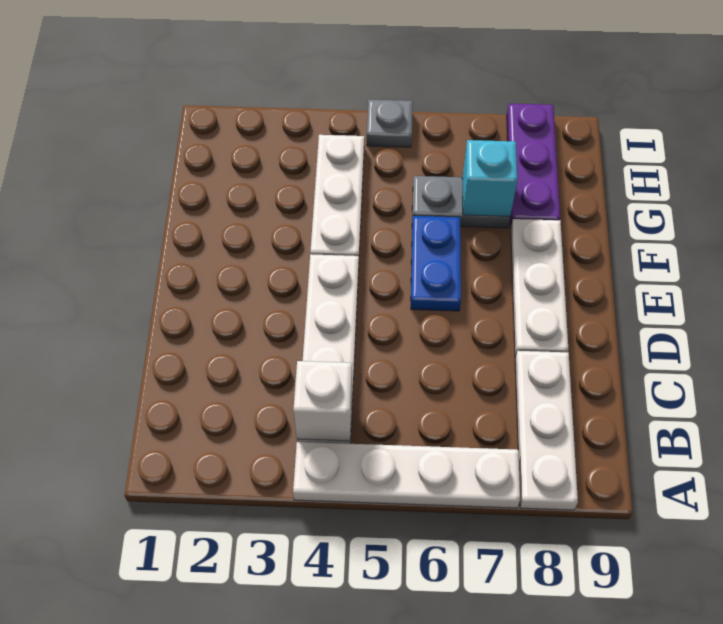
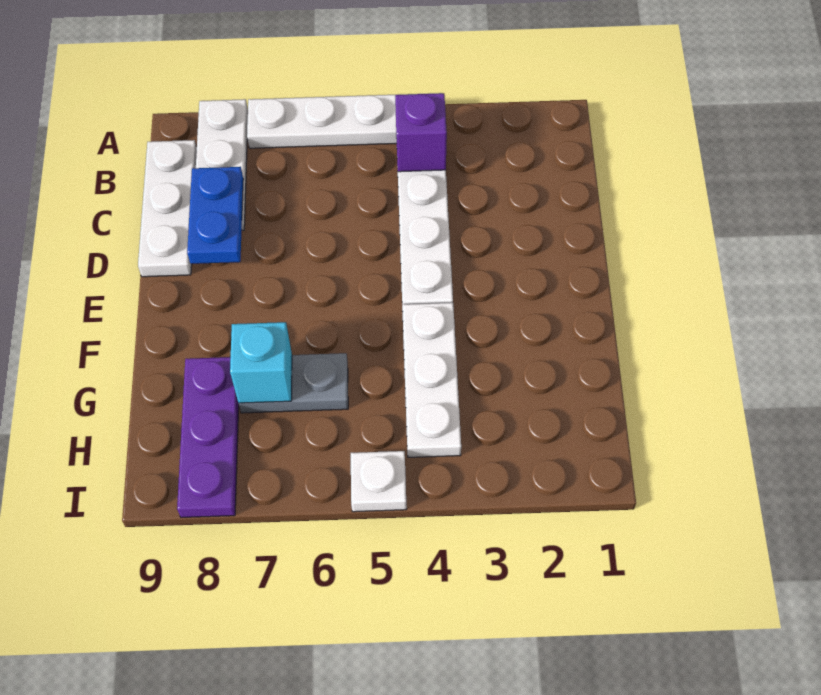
white brick B4 level 2 -> purple brick B4 level 2
white plate D8:F8 level 1 -> white plate B9:D9 level 1
blue plate E6:F6 level 1 -> blue plate C8:D8 level 2
grey plate I5 level 1 -> white plate I5 level 1

